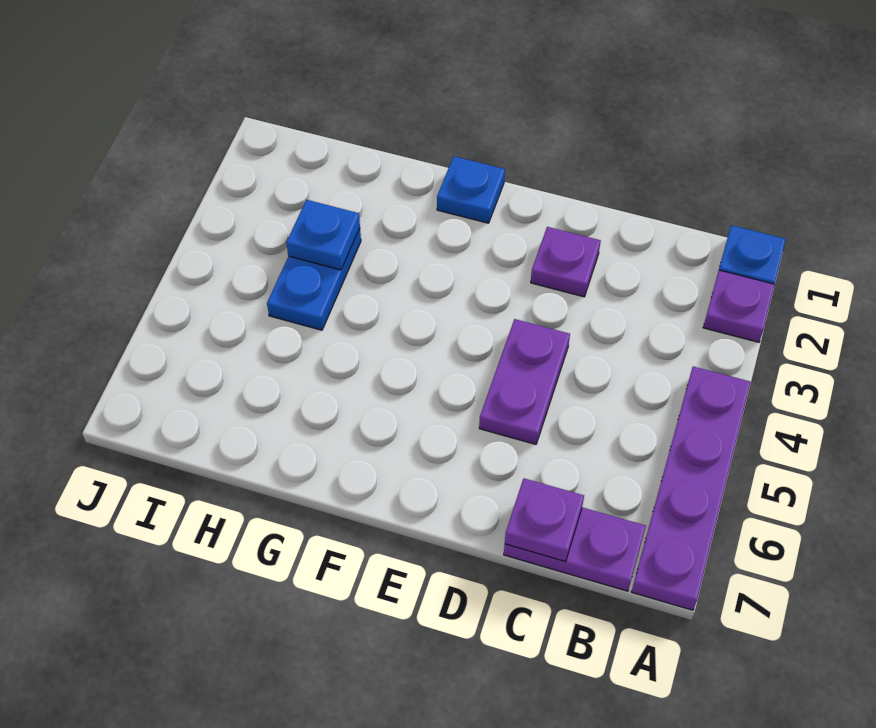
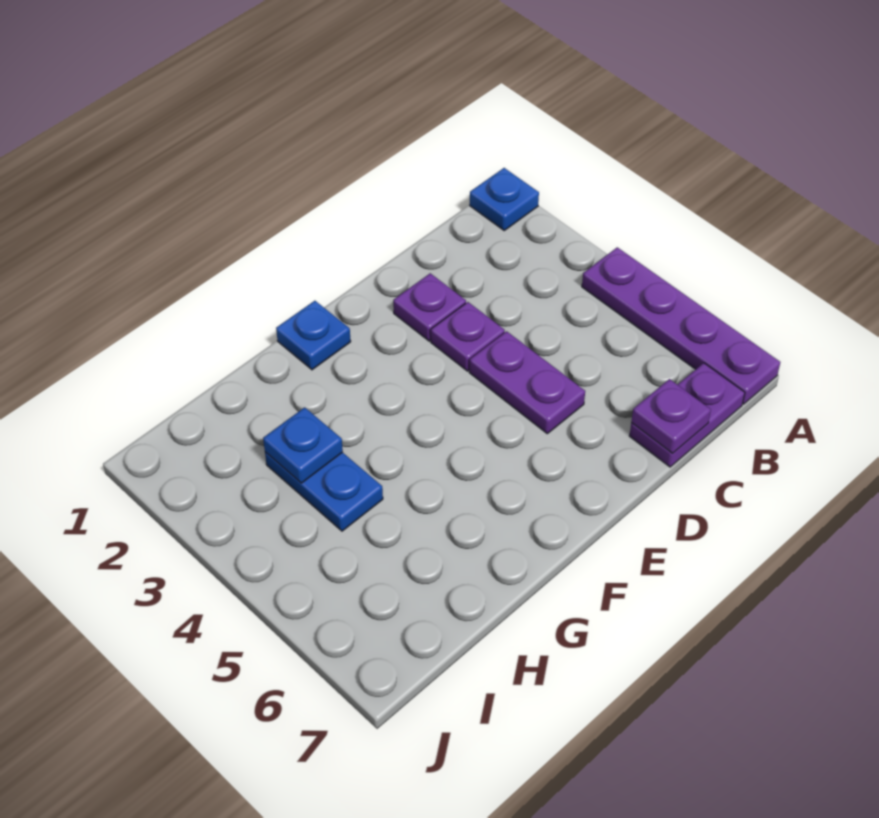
purple plate A2 level 1 -> purple plate D3 level 1

